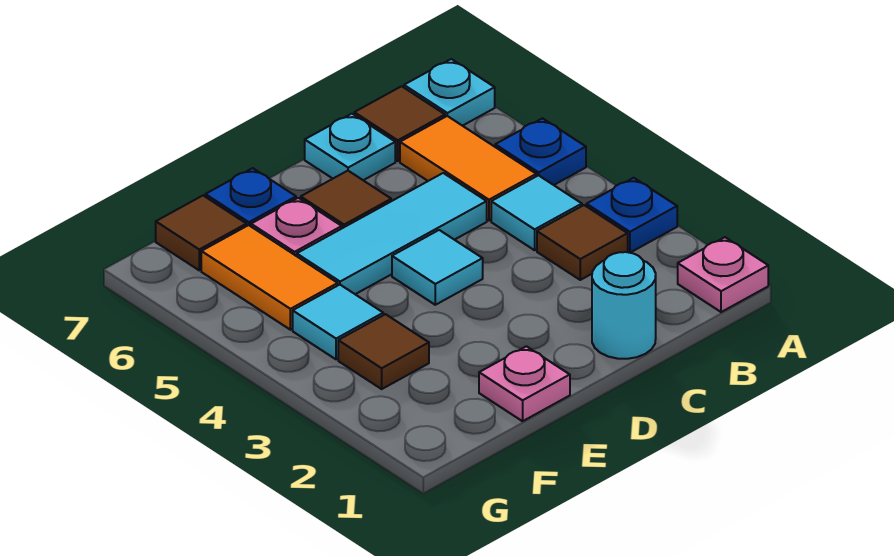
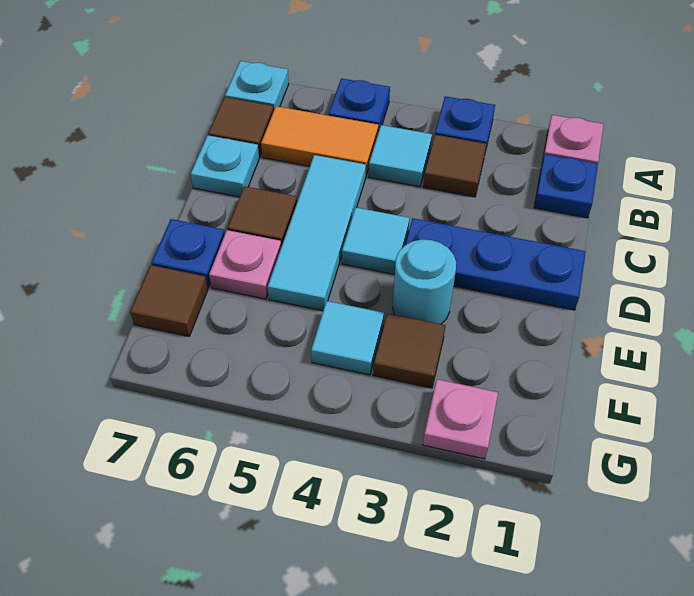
none -> blue plate B1 level 1
cyan round brick C1 level 1 -> cyan round brick E3 level 1
none -> blue plate D1:D3 level 1
pink plate E1 level 1 -> pink plate G2 level 1
orange tile F5:F6 level 1 -> none

